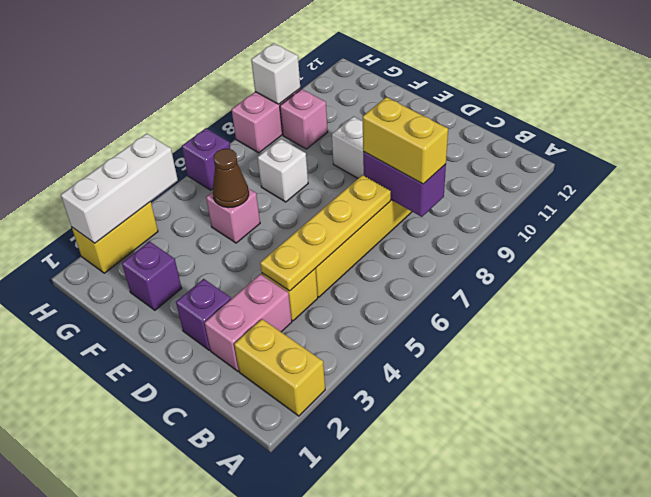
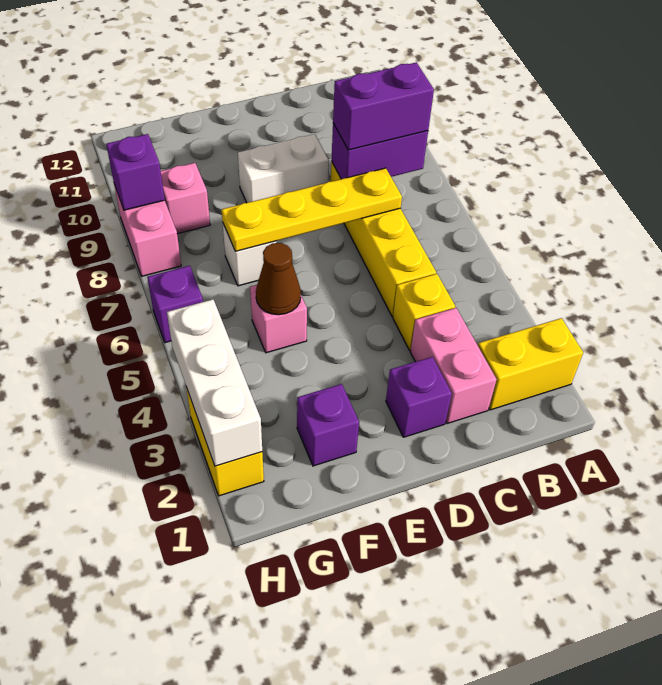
yellow brick B8:C8 level 3 -> purple brick B8:C8 level 3
yellow plate C4:C7 level 2 -> yellow plate C7:F7 level 2
white brick H9 level 2 -> purple brick H9 level 2

